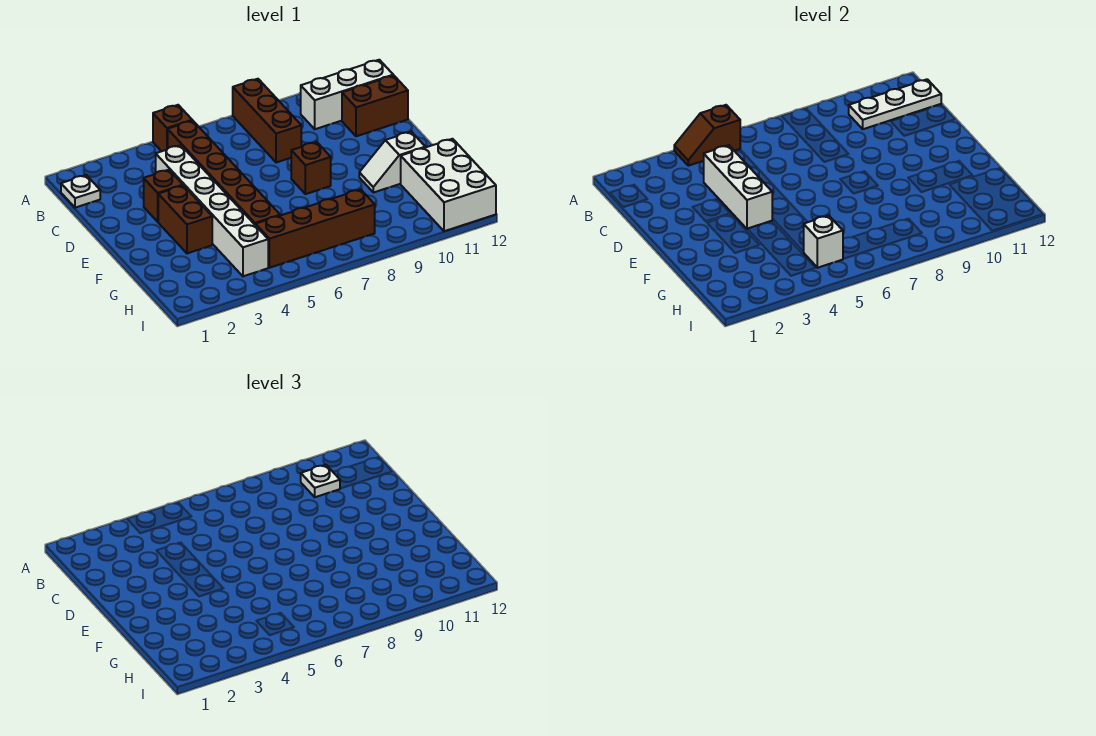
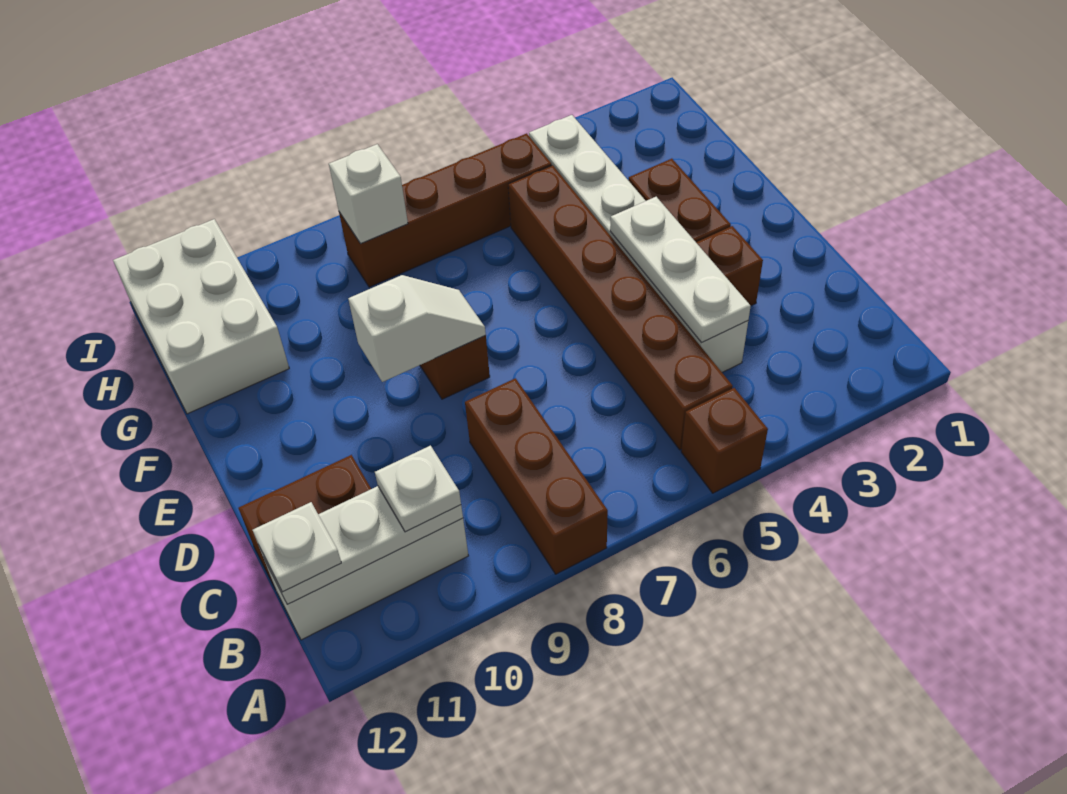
brown slope A4:A5 level 2 top 5 -> none
white plate B1 level 1 -> white plate B12 level 3
white brick C4:E4 level 2 -> white plate C4:E4 level 2
white slope F10:F11 level 1 top 11 -> white slope E8:E9 level 2 top 9
white brick H5 level 2 -> white brick H8 level 2

